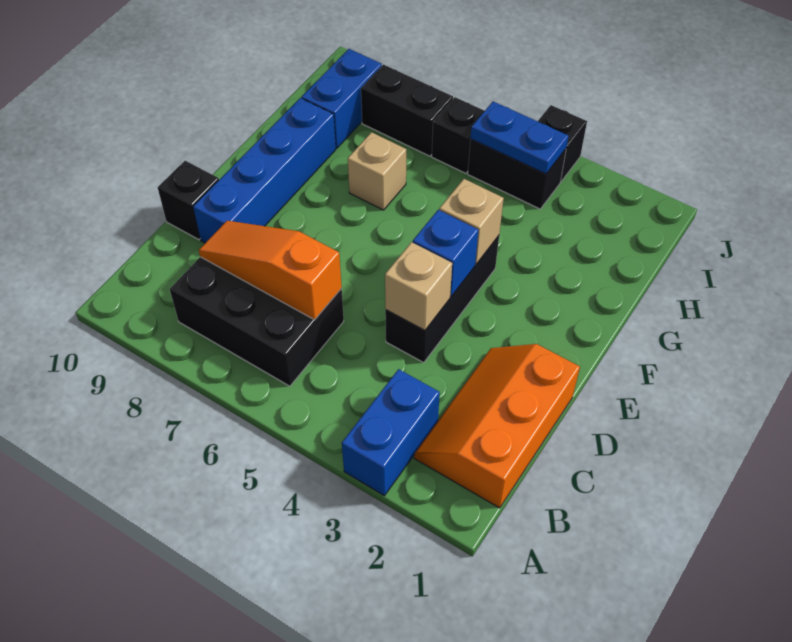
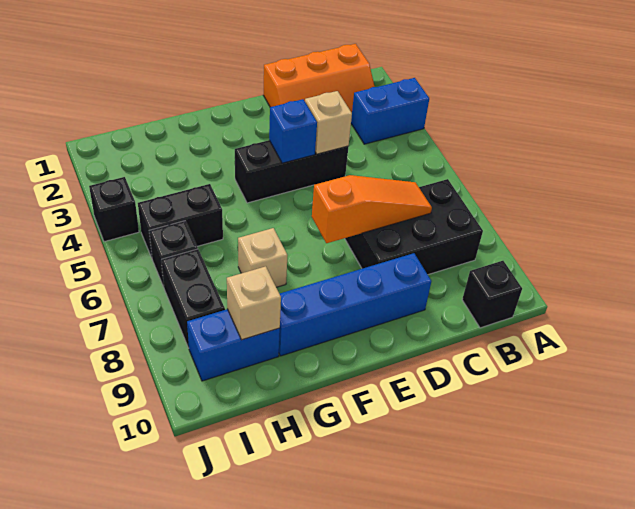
black brick B6:C8 level 1 -> black brick B7:D8 level 1
orange slope C6:C8 level 2 top 6 -> orange slope C7:E7 level 2 top E
black brick D10 level 1 -> black brick B10 level 1
tan brick F4 level 2 -> tan brick H9 level 2
black brick I4:I5 level 1 -> black brick H5:I5 level 1
blue plate I4:I5 level 2 -> none

